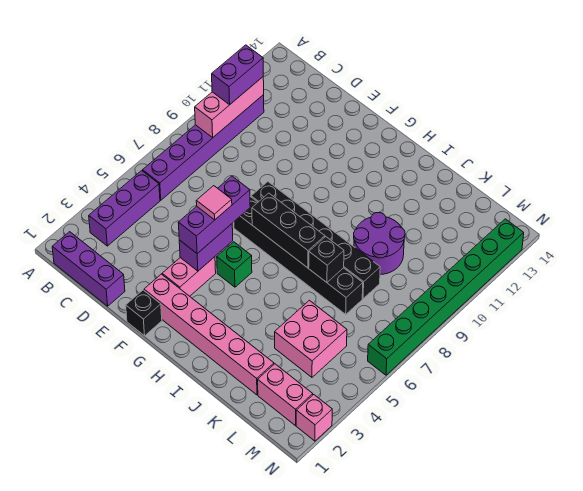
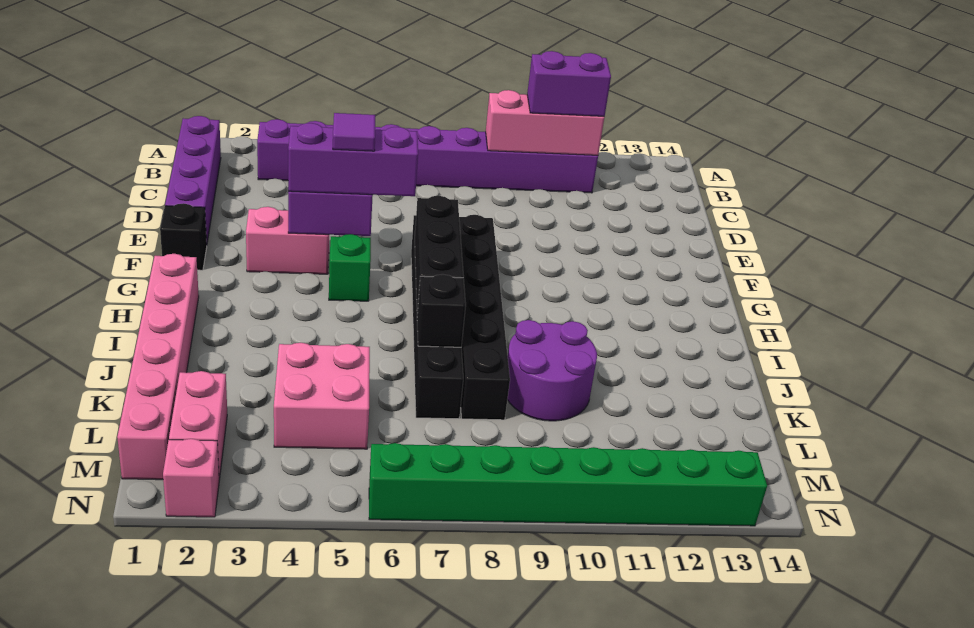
purple brick B1:D1 level 1 -> purple brick B1:E1 level 1
pink brick F2:K2 level 1 -> pink brick H1:M1 level 1
pink tile F5 level 4 -> purple tile F5 level 4

